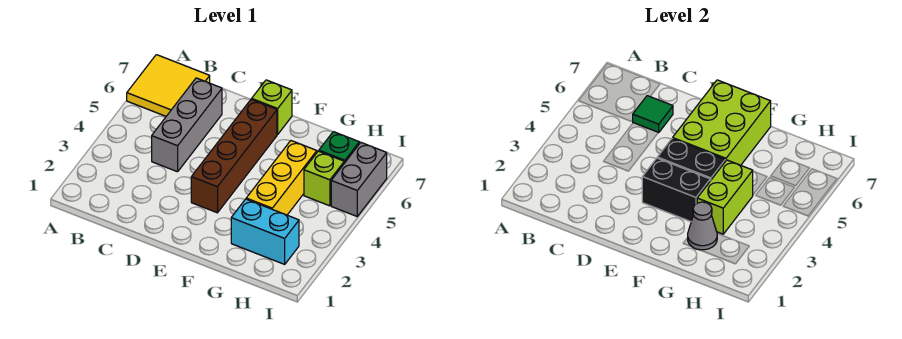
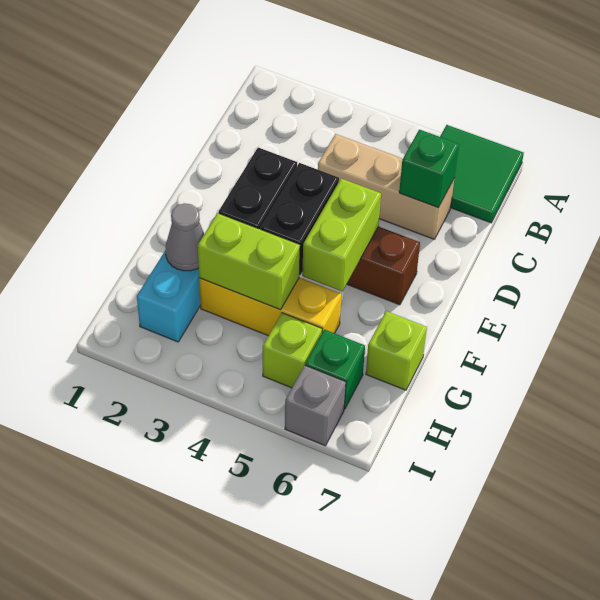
yellow tile A6:B7 level 1 -> green tile A6:B7 level 1
grey brick C4:C6 level 1 -> tan brick C4:C6 level 1
green tile C6 level 2 -> green brick C6 level 2
lime brick E5:F7 level 2 -> lime brick E5:F5 level 2
lime brick E7 level 1 -> lime brick G7 level 1
grey brick I5:I6 level 1 -> grey brick I6 level 1

